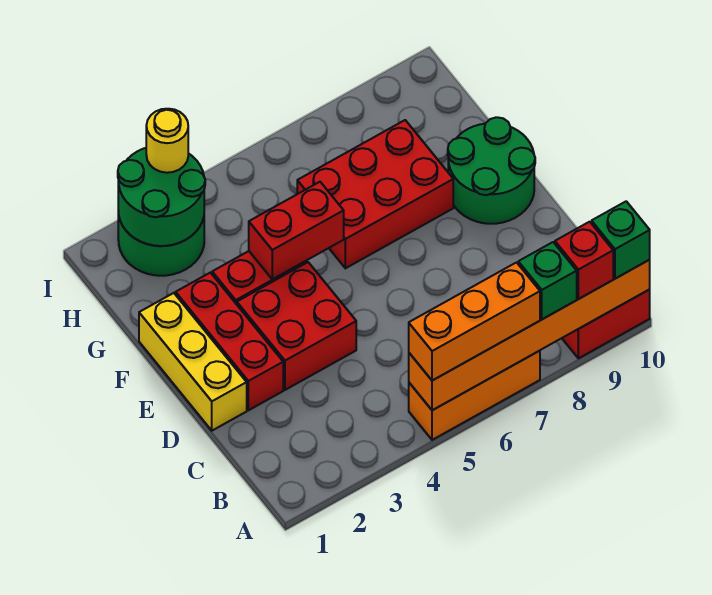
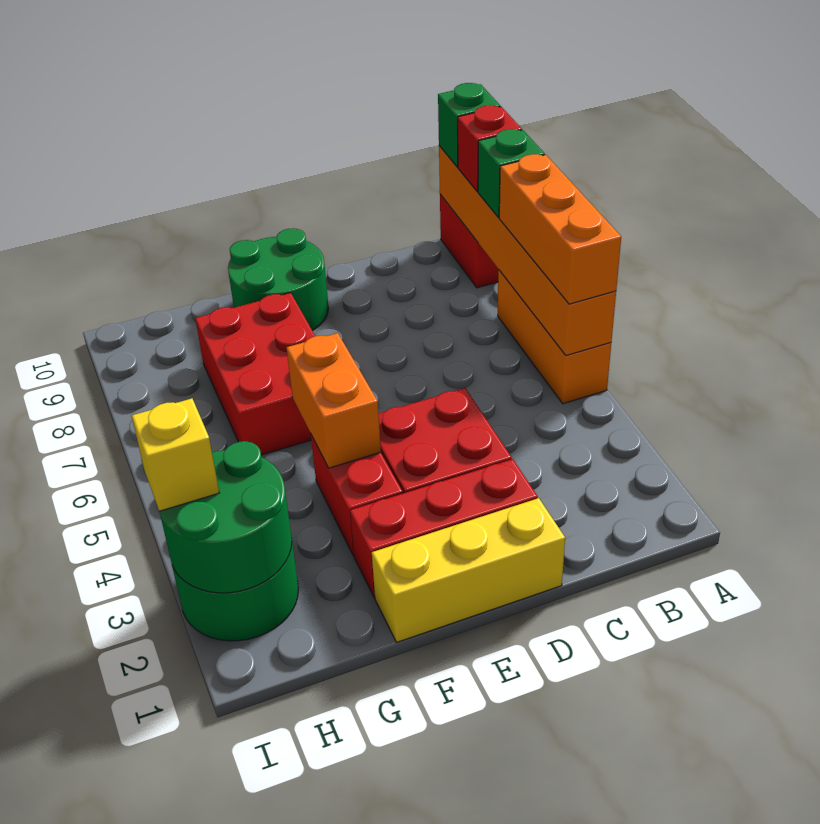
red brick F4:F5 level 2 -> orange brick F4:F5 level 2
yellow round brick I3 level 3 -> yellow brick I3 level 3

